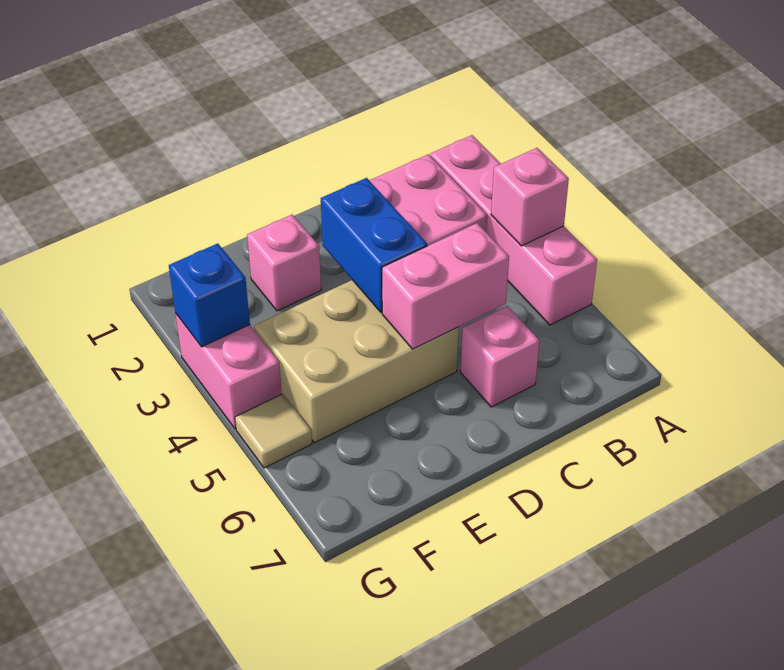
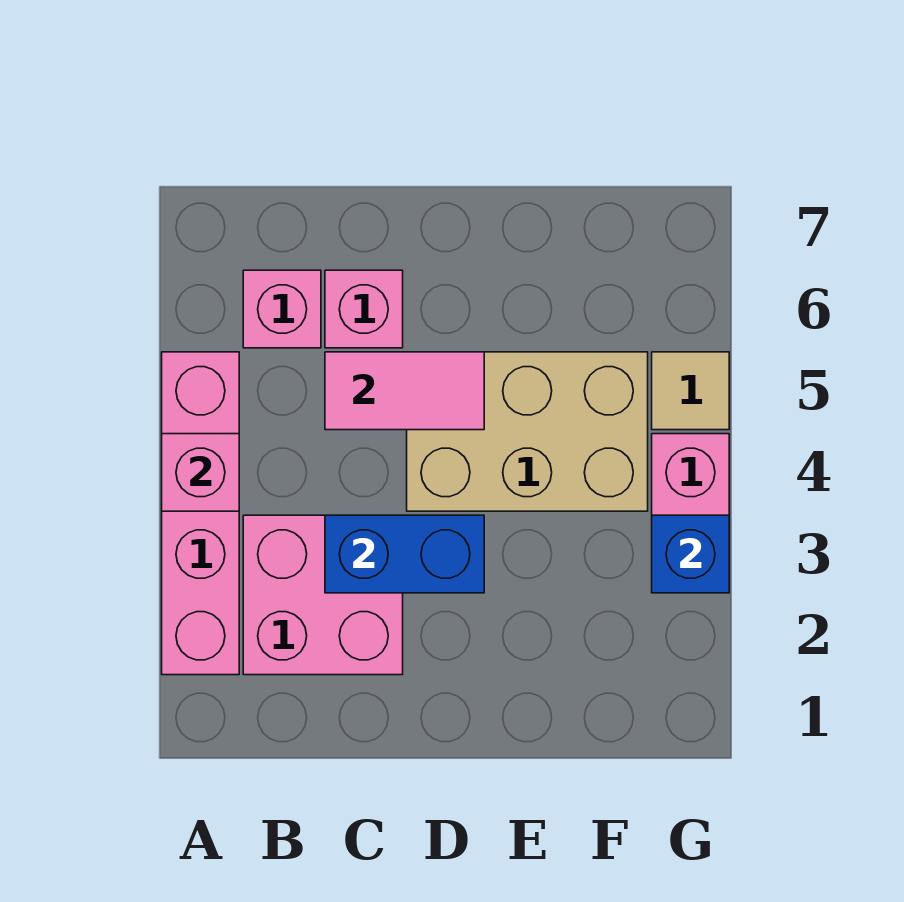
pink brick C5:D5 level 2 -> pink tile C5:D5 level 2
blue brick D3:D4 level 2 -> blue brick C3:D3 level 2
pink brick E2 level 1 -> pink brick B6 level 1

